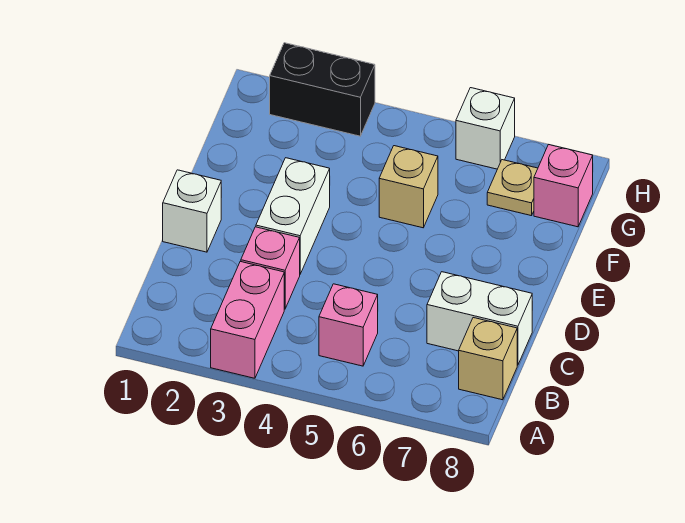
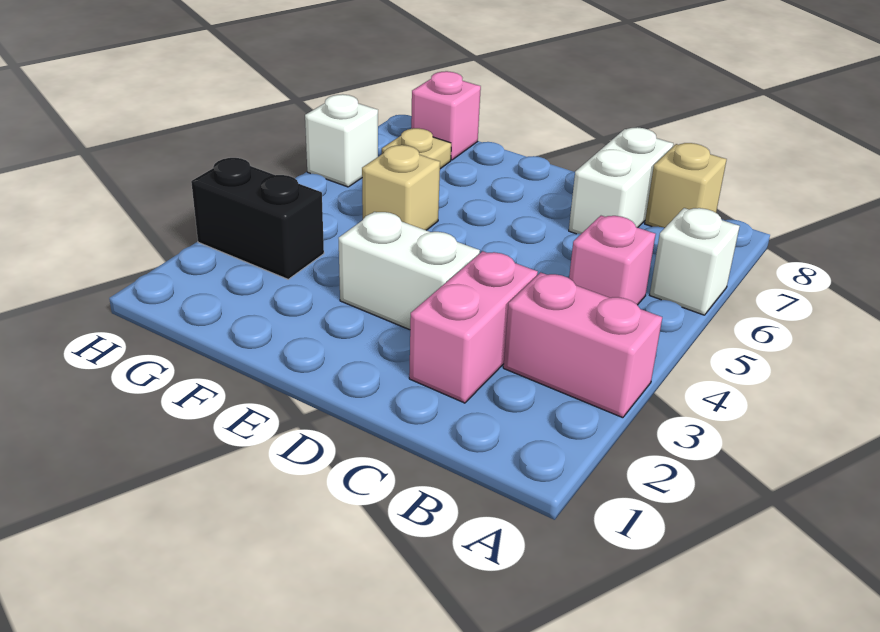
pink brick C3 level 1 -> pink brick C2:C3 level 1
white brick D1 level 1 -> white brick A6 level 1
black brick H2:H3 level 1 -> black brick G3:H3 level 1

